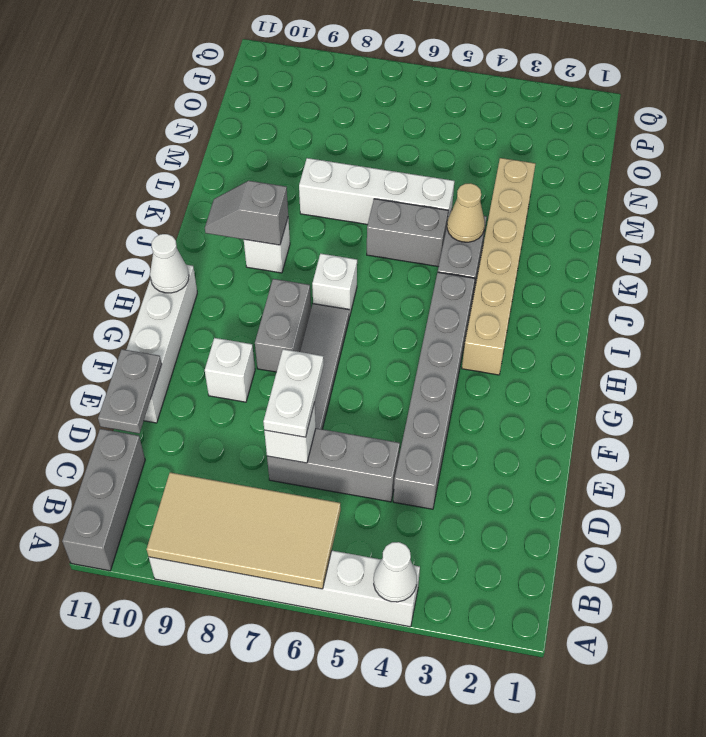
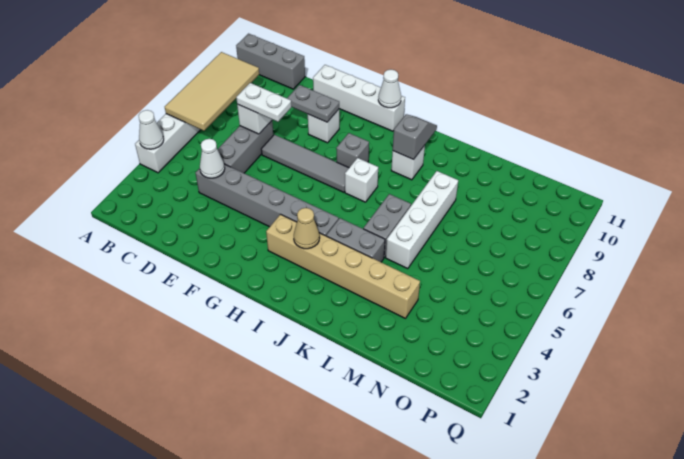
none -> white cone D4 level 2
grey plate D11:E11 level 2 -> grey plate E9:F9 level 2
grey brick G8:H8 level 1 -> grey brick H8 level 1
tan cone K4 level 2 -> tan cone I3 level 2

